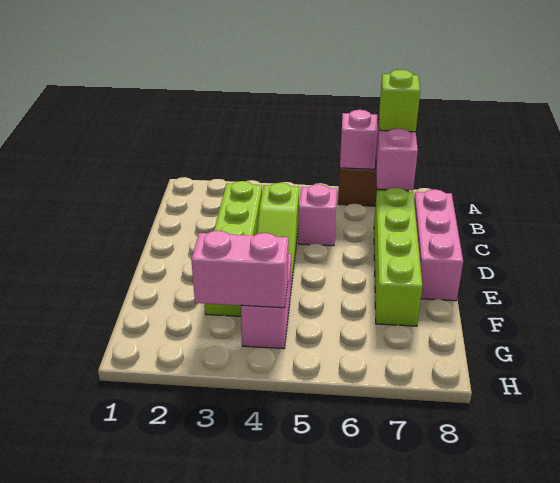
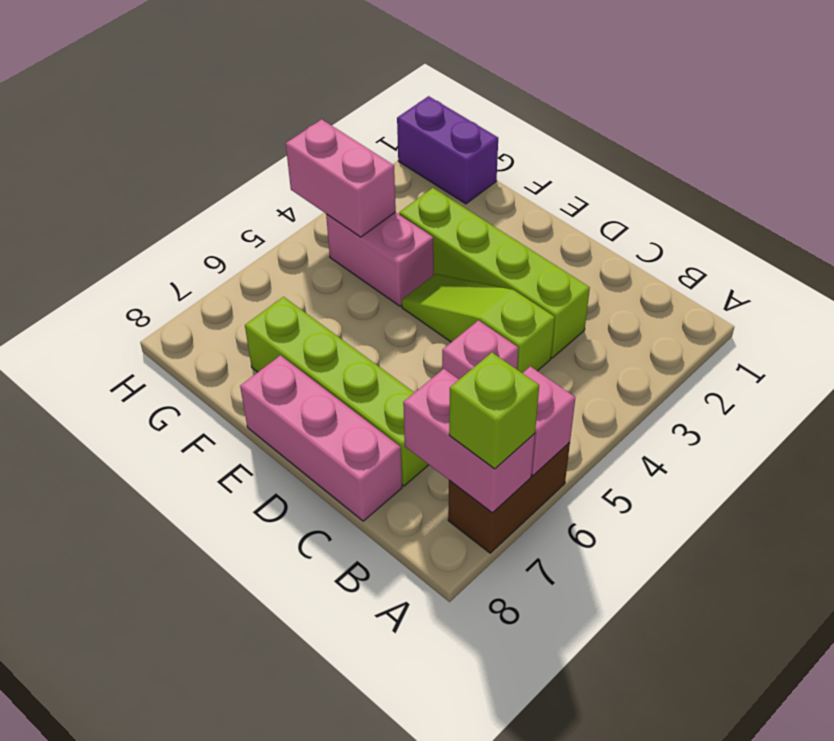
none -> purple brick G1:H1 level 1
pink brick G3:G4 level 2 -> pink brick G4:H4 level 2

